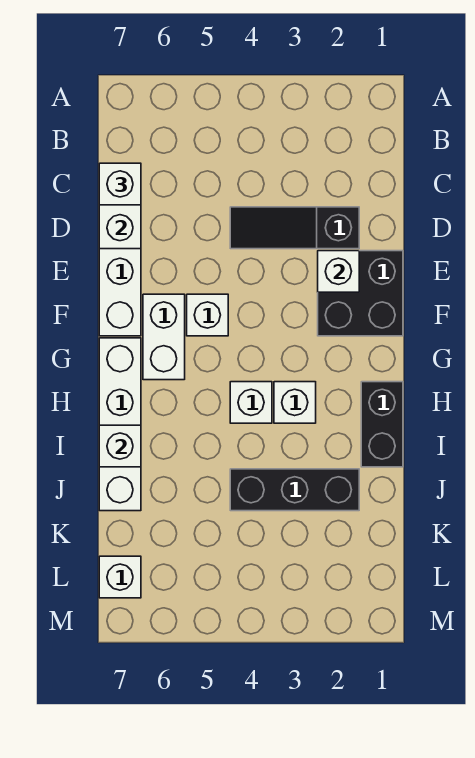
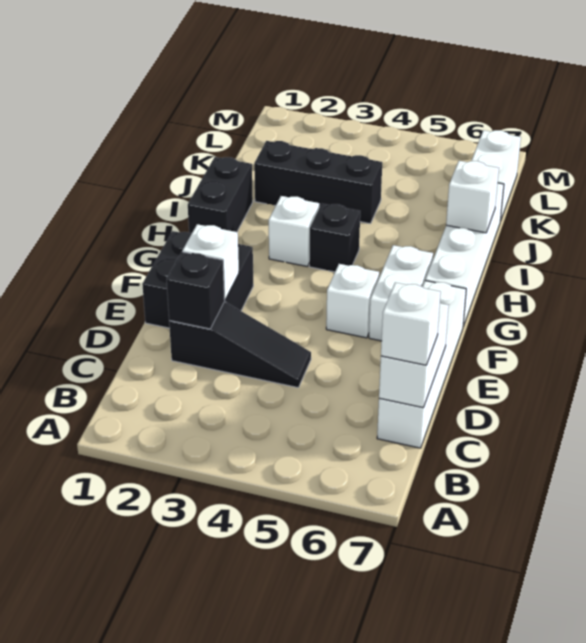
none -> black brick D2 level 2
white brick H4 level 1 -> black brick H4 level 1
white brick L7 level 1 -> white brick K7:L7 level 1

